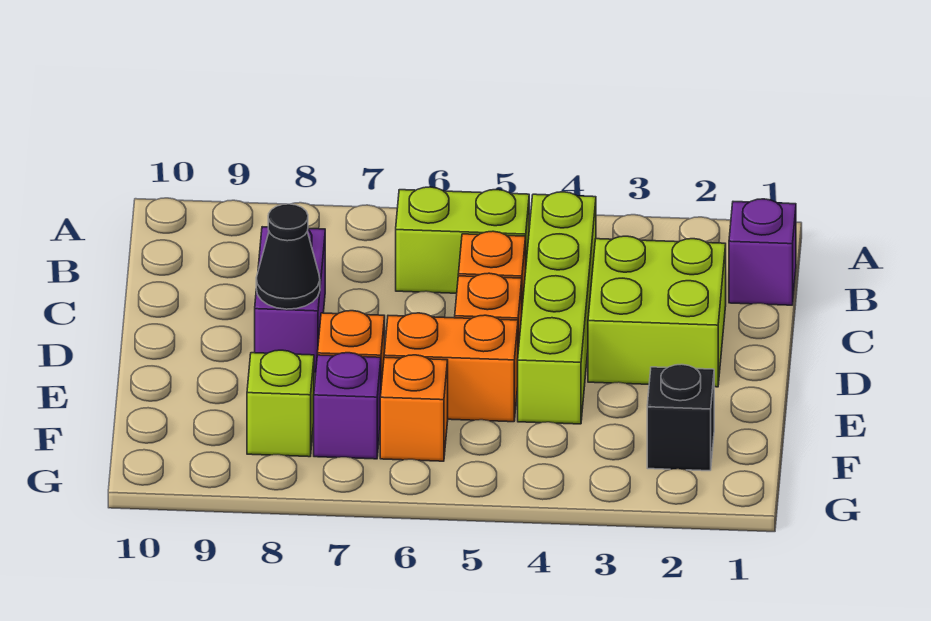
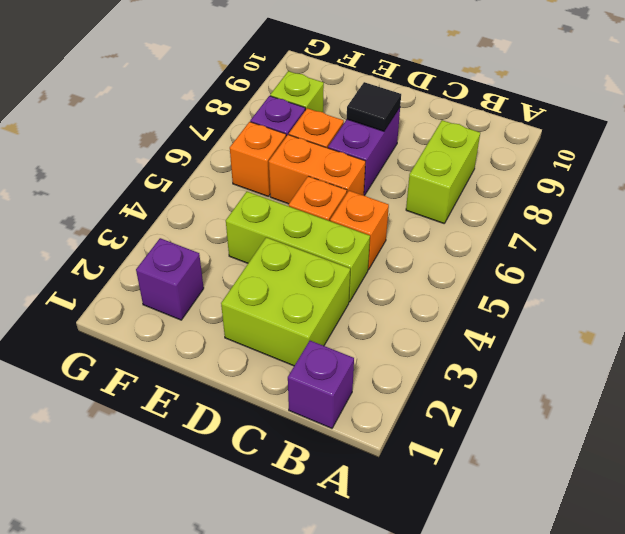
lime brick B4:E4 level 1 -> lime brick C4:E4 level 1
lime brick B5:B6 level 1 -> lime brick B7:B8 level 1
purple brick C8:D8 level 1 -> purple brick D7:D8 level 1
black cone D8 level 2 -> black tile D8 level 2
orange brick E5:E6 level 1 -> orange brick D6:E6 level 1
black brick F2 level 1 -> purple brick F2 level 1

